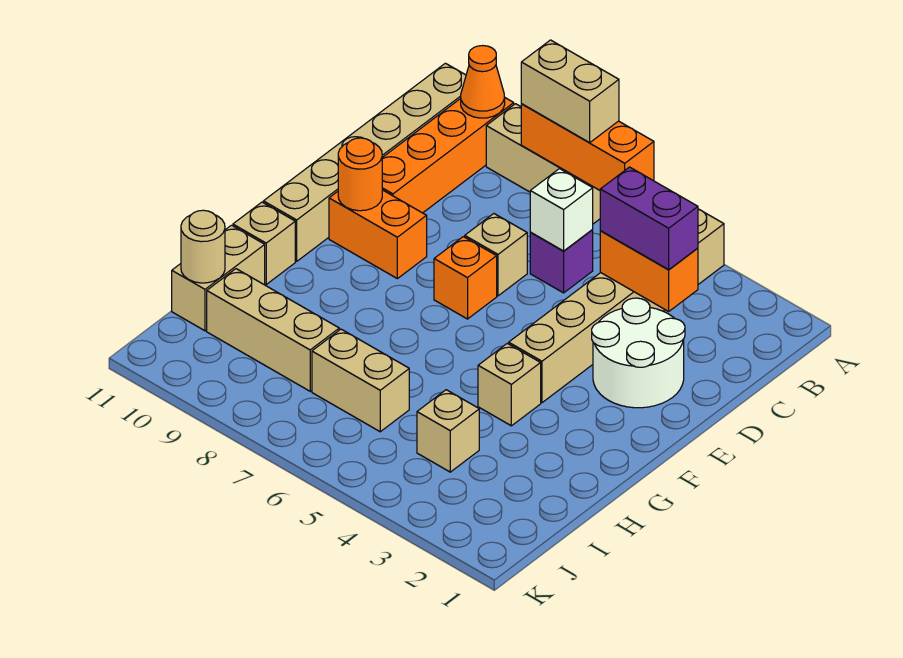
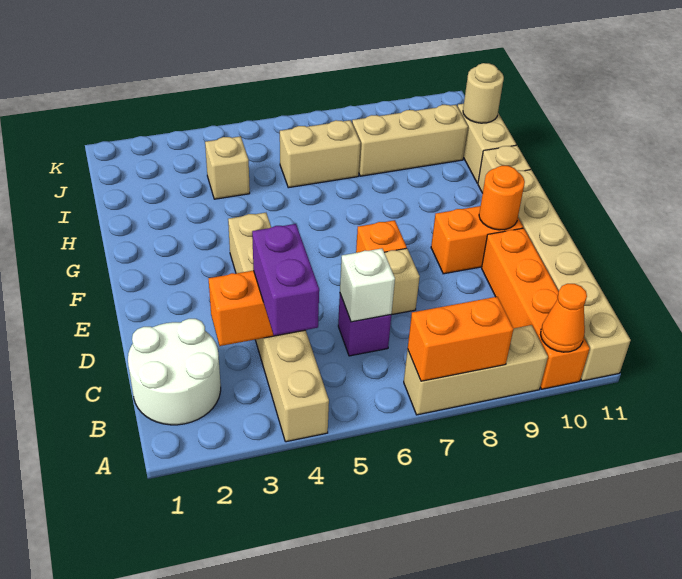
orange brick A6:A8 level 2 -> orange brick A7:A8 level 2
tan brick A7:A8 level 3 -> none
purple brick C3:C4 level 3 -> purple brick B4:C4 level 3
white round brick D2:E3 level 1 -> white round brick B1:C2 level 1
tan brick G4 level 1 -> none

